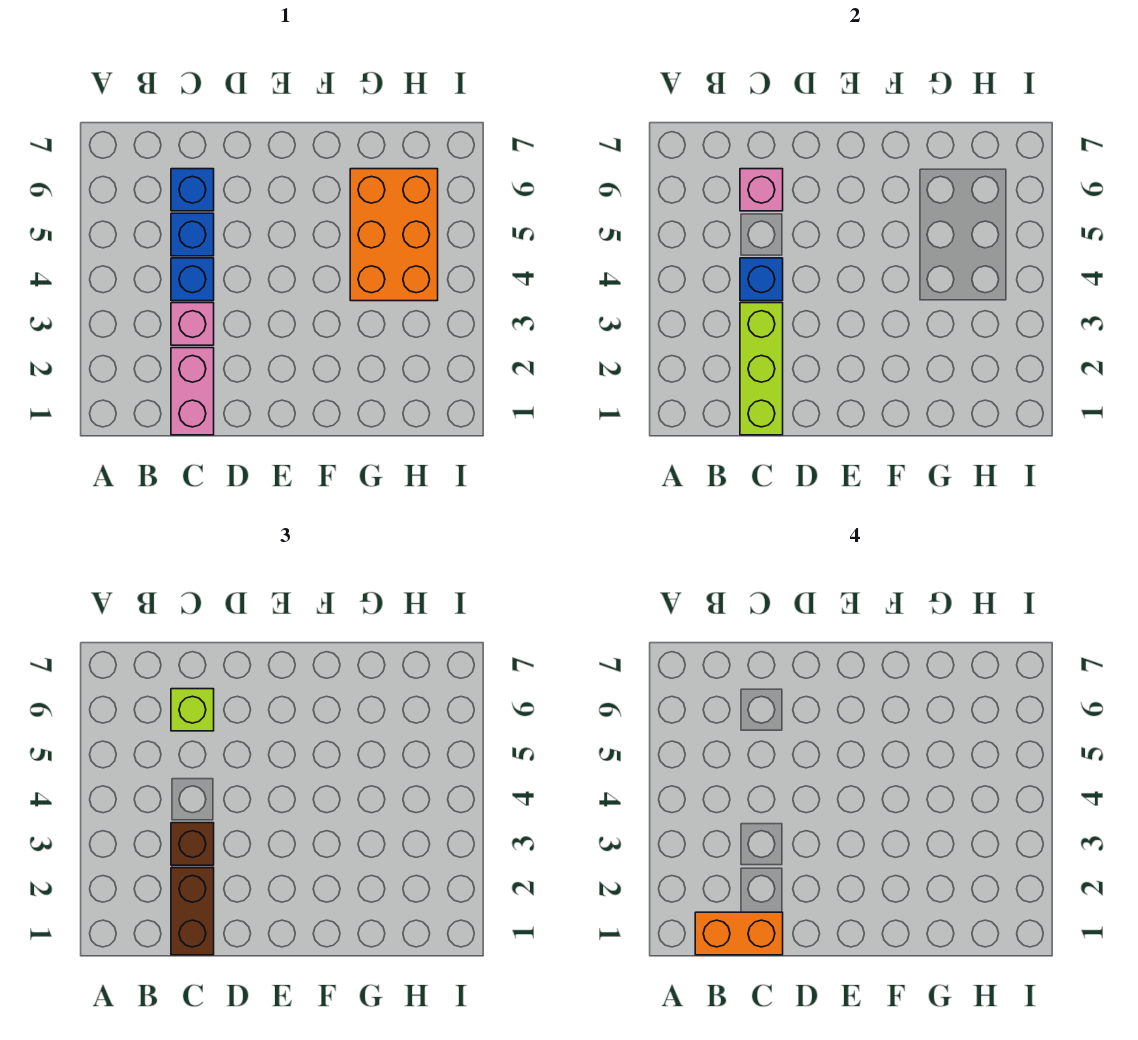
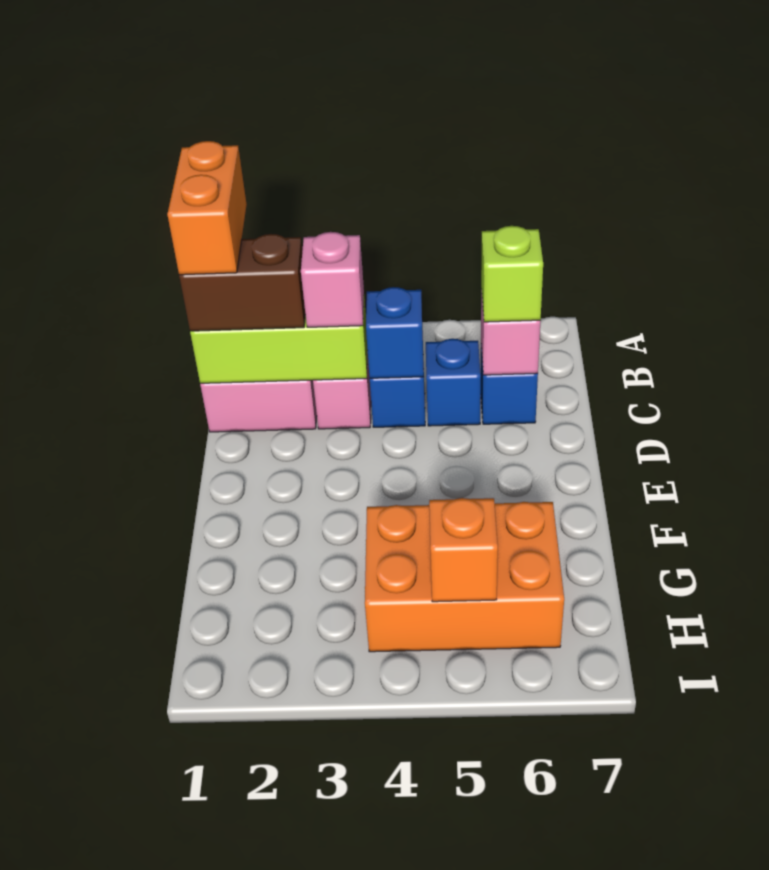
brown brick C3 level 3 -> pink brick C3 level 3
none -> orange brick H5 level 2

